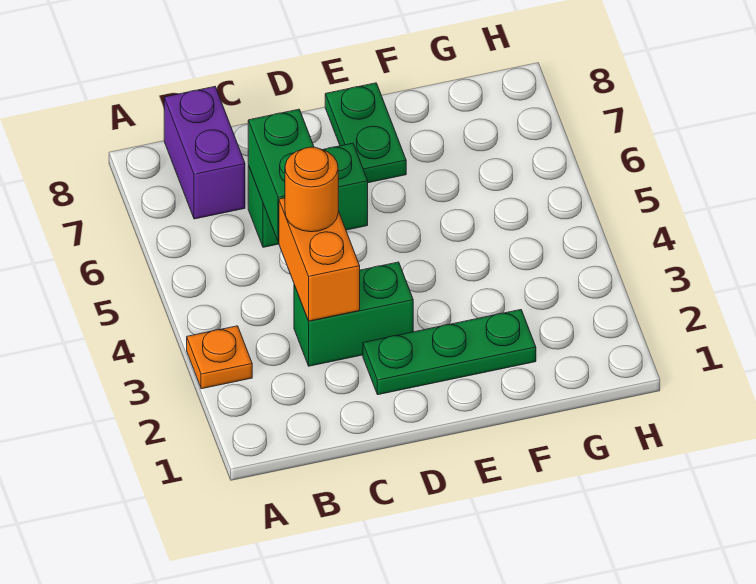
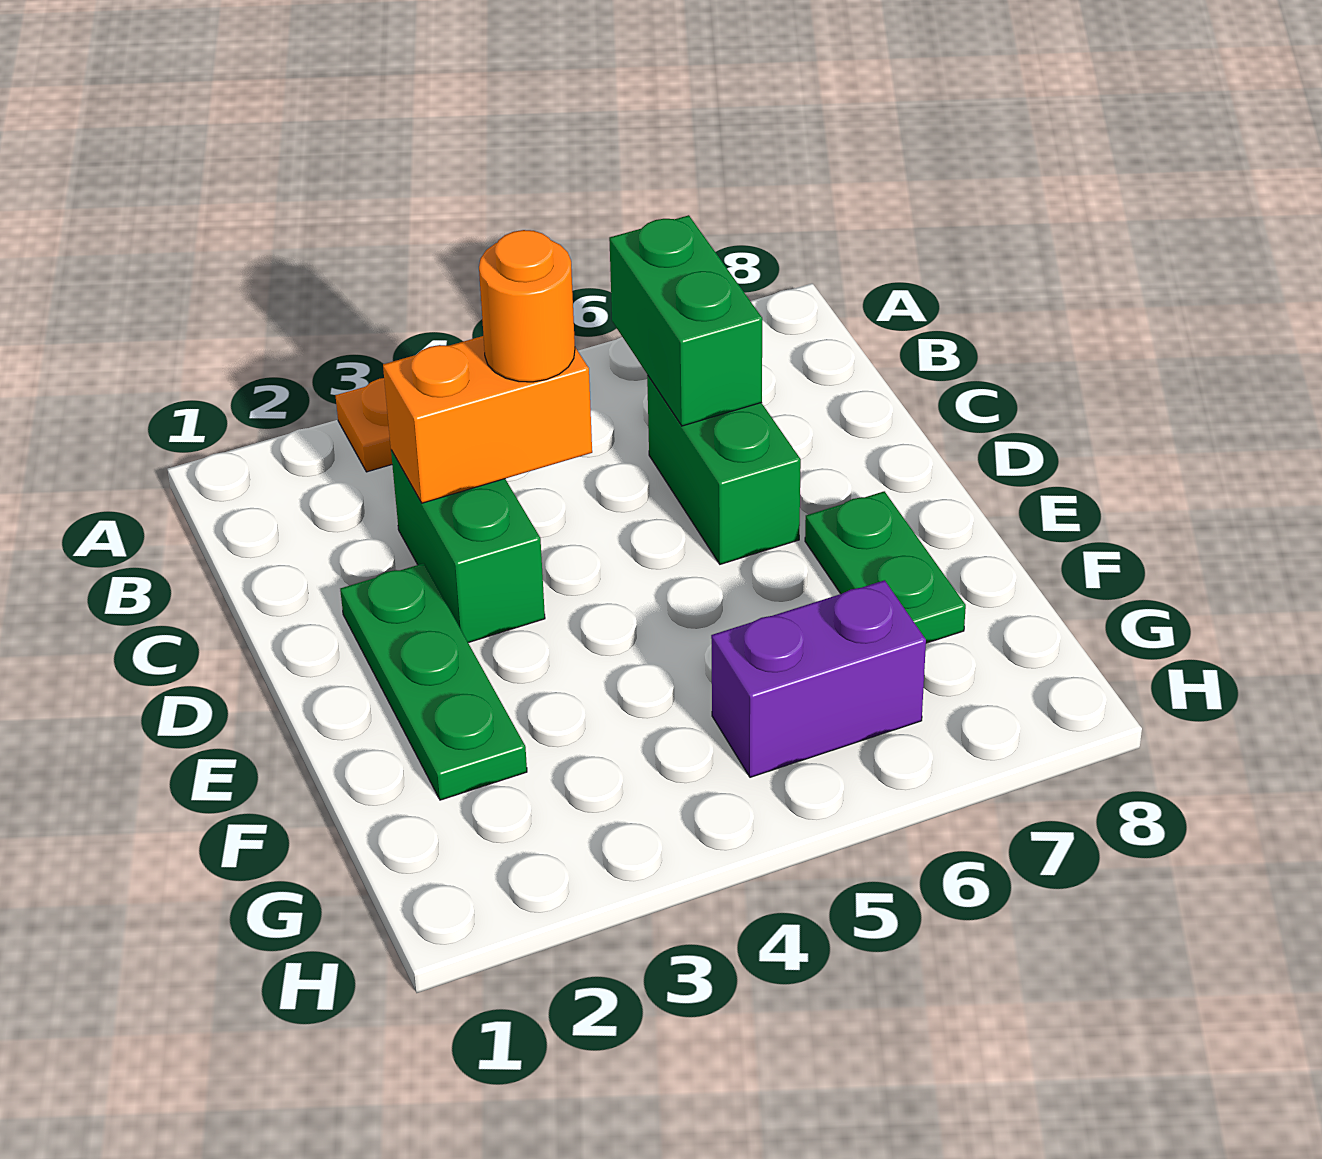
purple brick B7:B8 level 1 -> purple brick G5:G6 level 1
green brick C5:C6 level 2 -> green brick B6:C6 level 2
green plate E7:E8 level 1 -> green plate E7:F7 level 1

